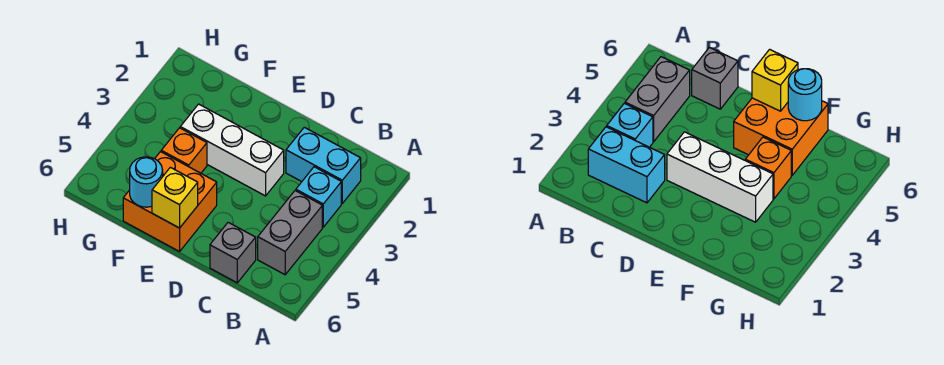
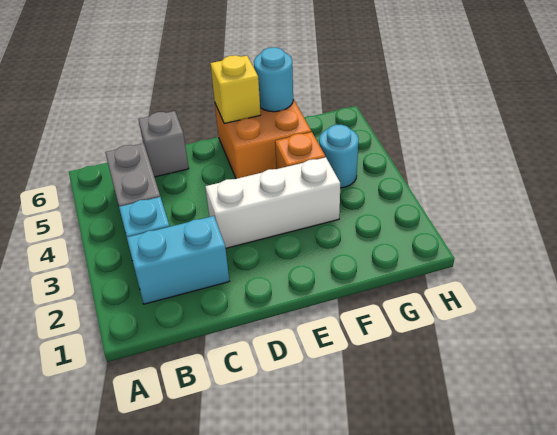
none -> cyan round brick G4 level 1

